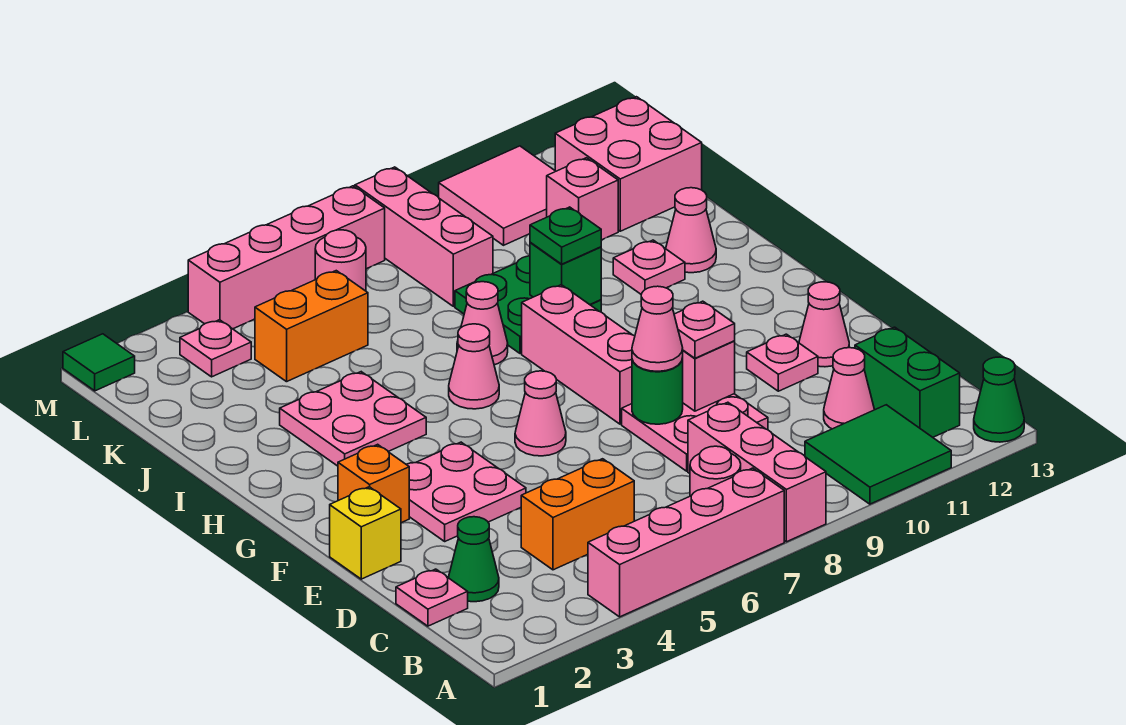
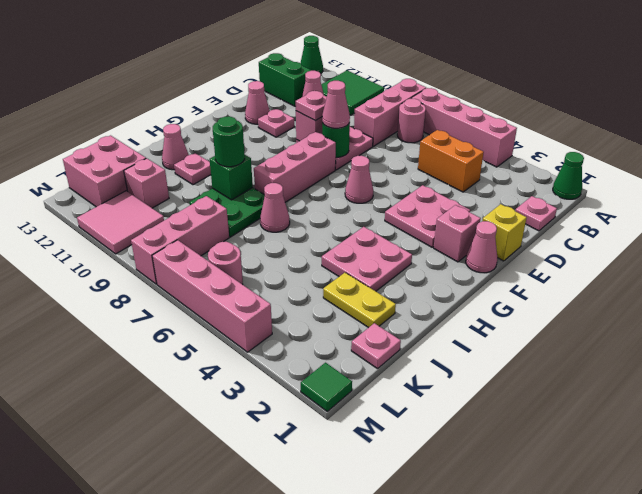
green brick B12:C12 level 1 -> green brick C12:C13 level 1
green cone C2 level 1 -> green cone A1 level 1
orange brick F2 level 1 -> pink brick F2 level 1
pink cone H6 level 1 -> pink cone F1 level 1
green plate I9 level 3 -> green round brick I9 level 3
none -> yellow plate J2:J3 level 1
orange brick K4:K5 level 1 -> none
pink plate L3 level 1 -> pink plate K1 level 1

